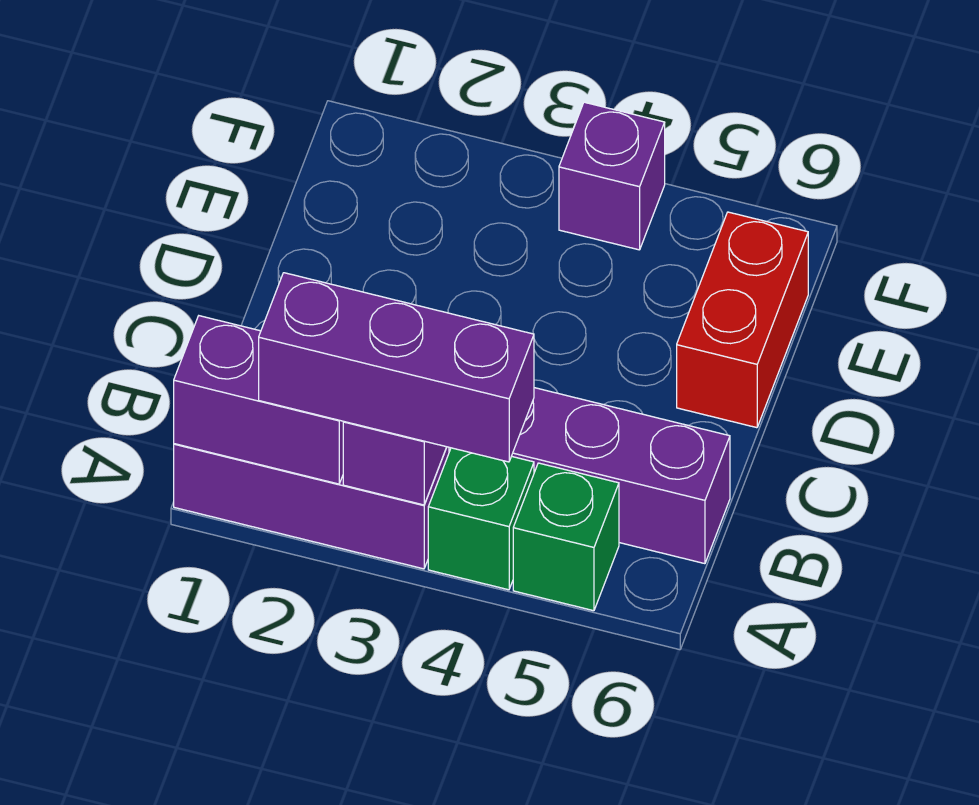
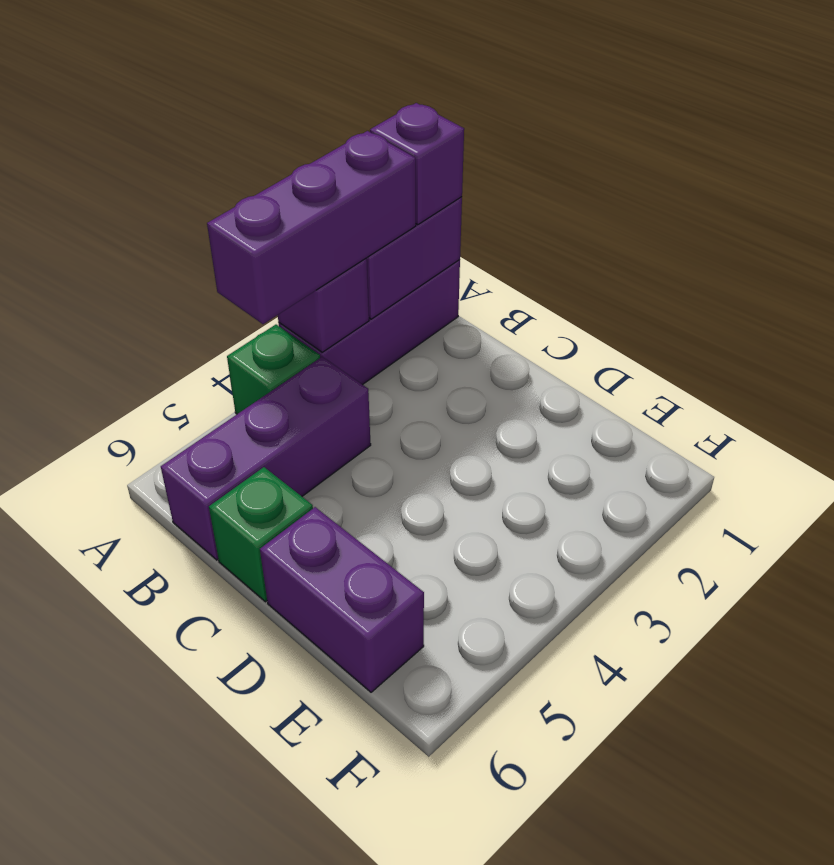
green brick A5 level 1 -> green brick C6 level 1
red brick D6:E6 level 1 -> purple brick D6:E6 level 1
purple brick F4 level 1 -> purple brick A1 level 3

